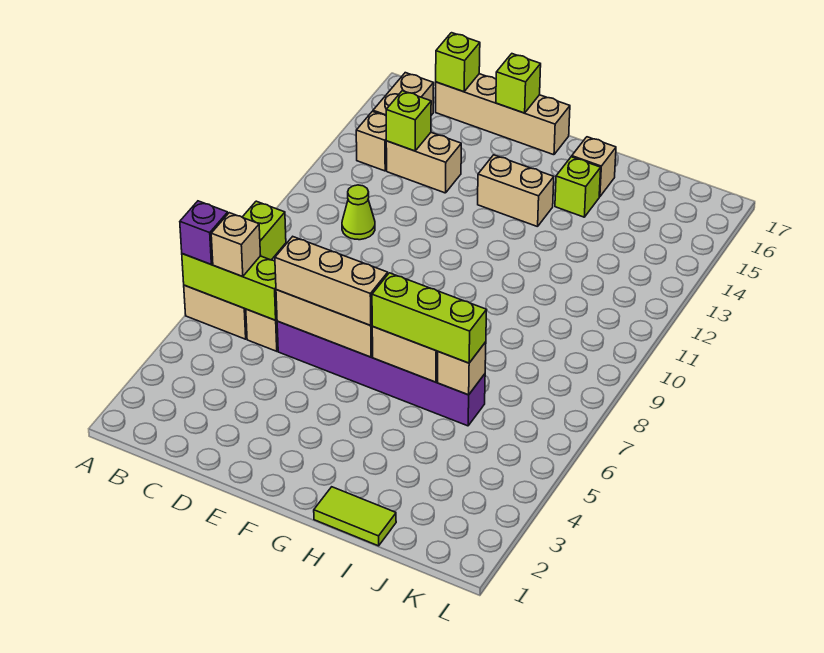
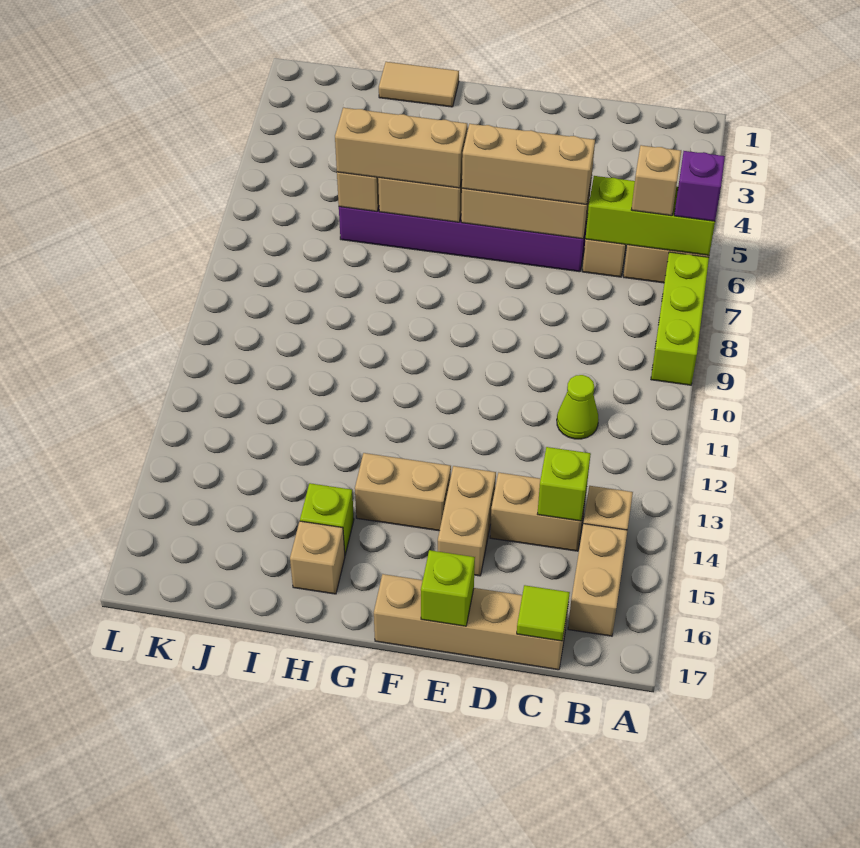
lime brick C17 level 2 -> lime tile C17 level 2
none -> tan brick E14:E15 level 1
lime brick G6:I6 level 3 -> tan brick G6:I6 level 3
lime tile H1:I1 level 1 -> tan tile H1:I1 level 1

